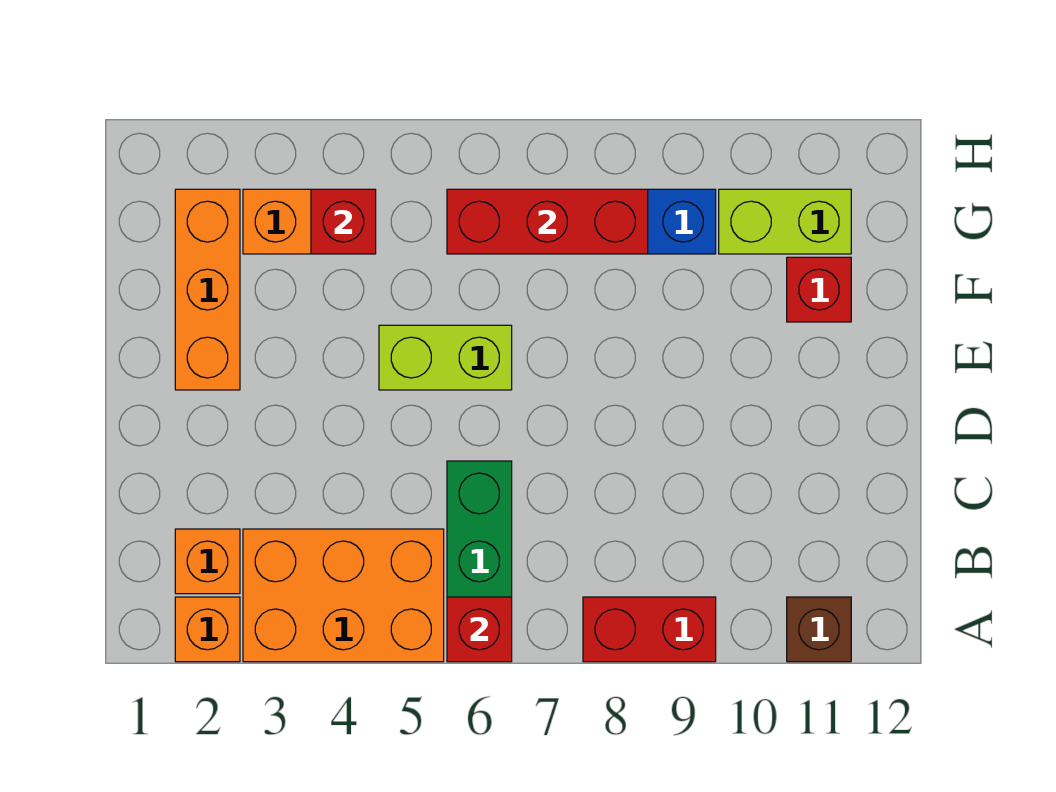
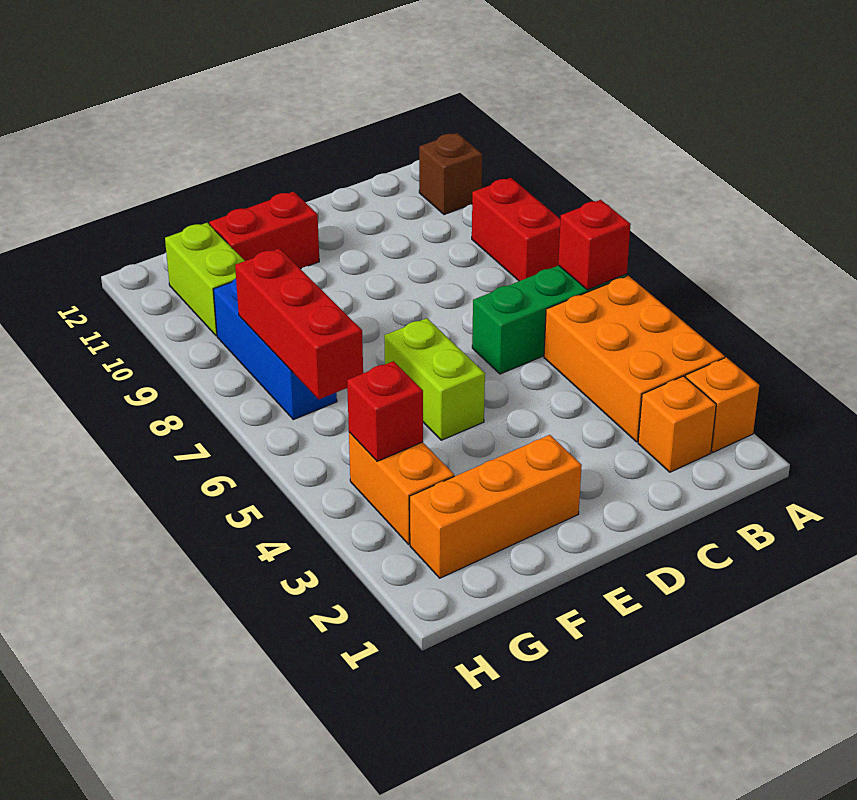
red brick F11 level 1 -> red brick E11:F11 level 1

